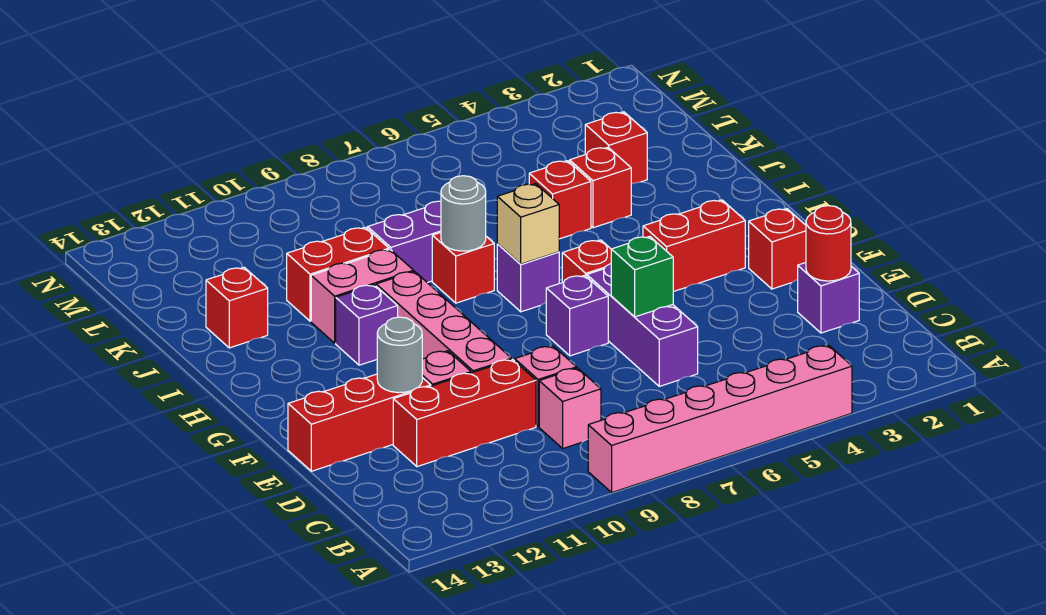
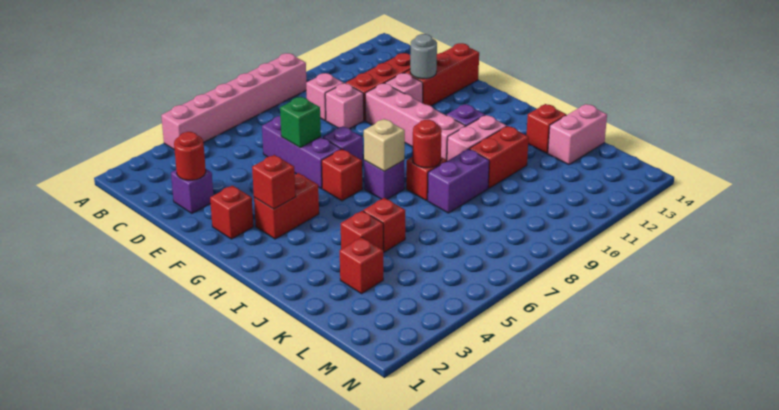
none -> red brick G3 level 2
grey round brick I8 level 2 -> red round brick I8 level 2
none -> pink brick K13:K14 level 1

